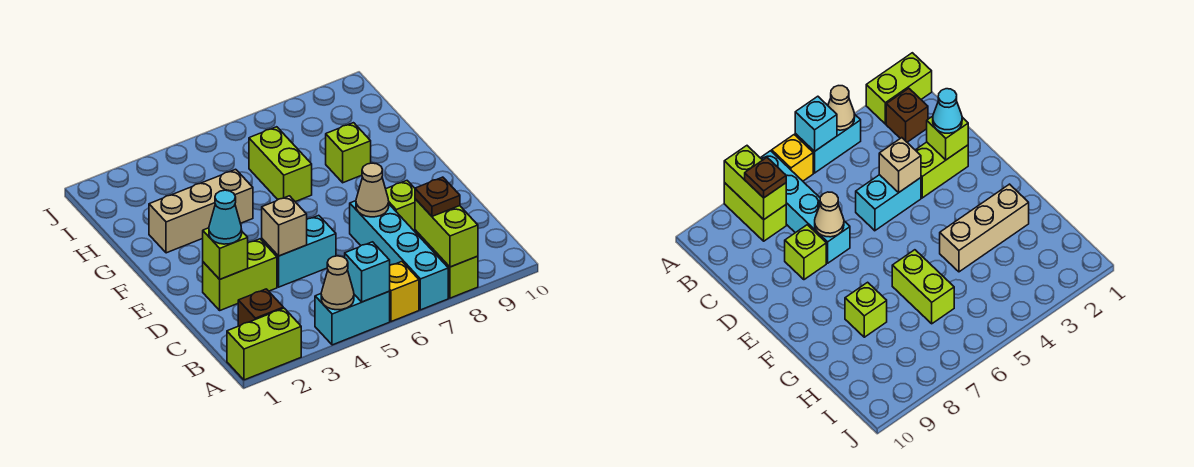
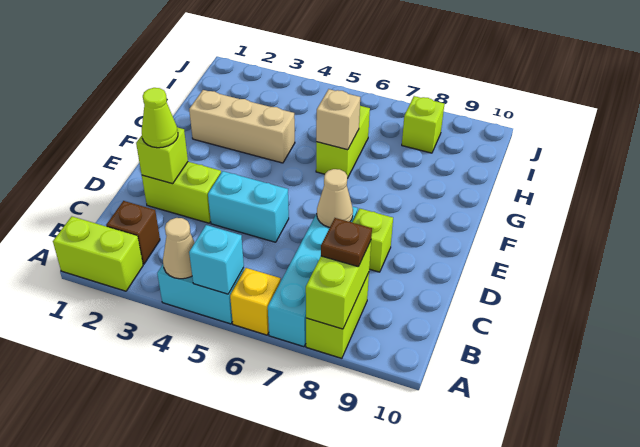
cyan cone D2 level 3 -> lime cone D2 level 3
tan brick D4 level 2 -> tan brick G6 level 2
lime brick G8 level 1 -> lime brick I8 level 1

